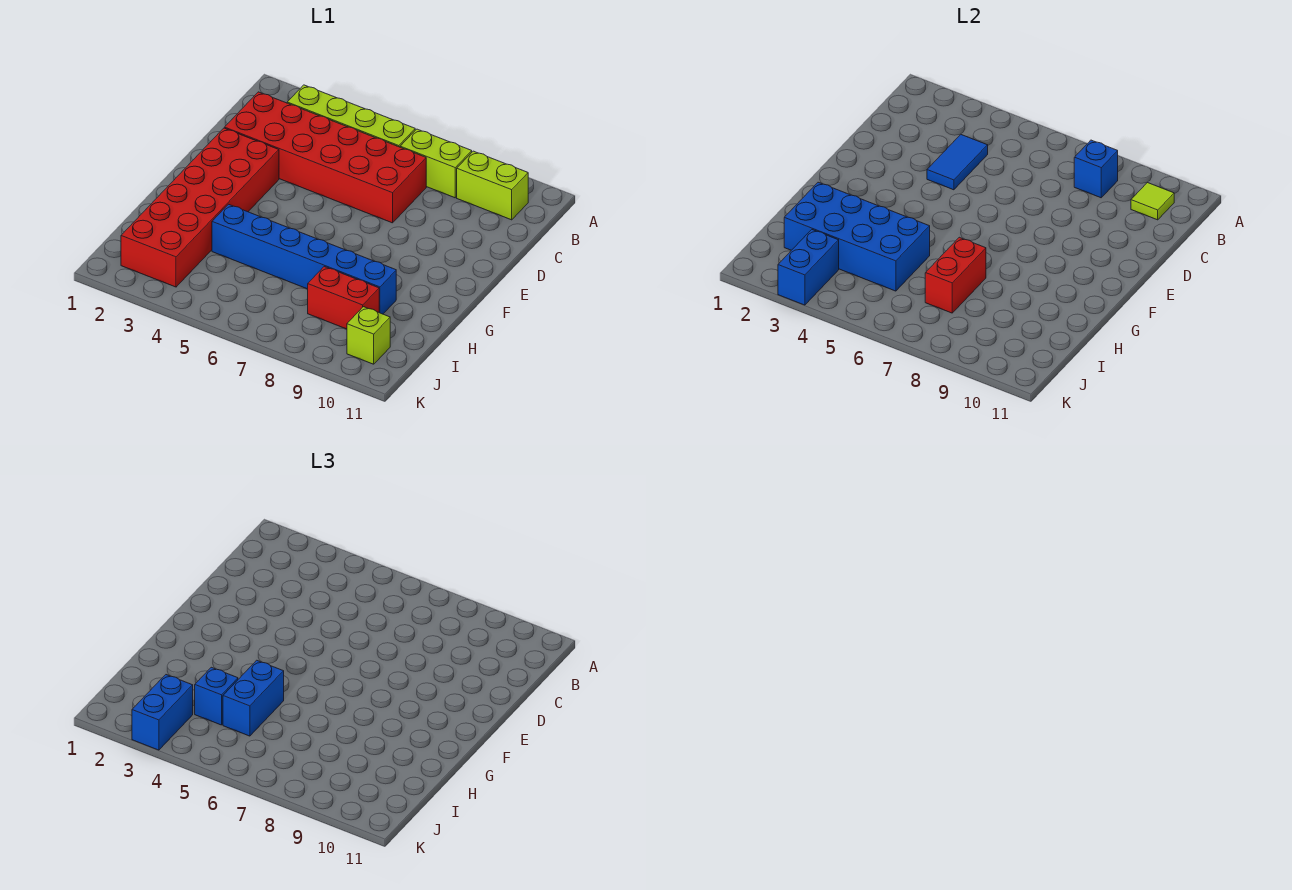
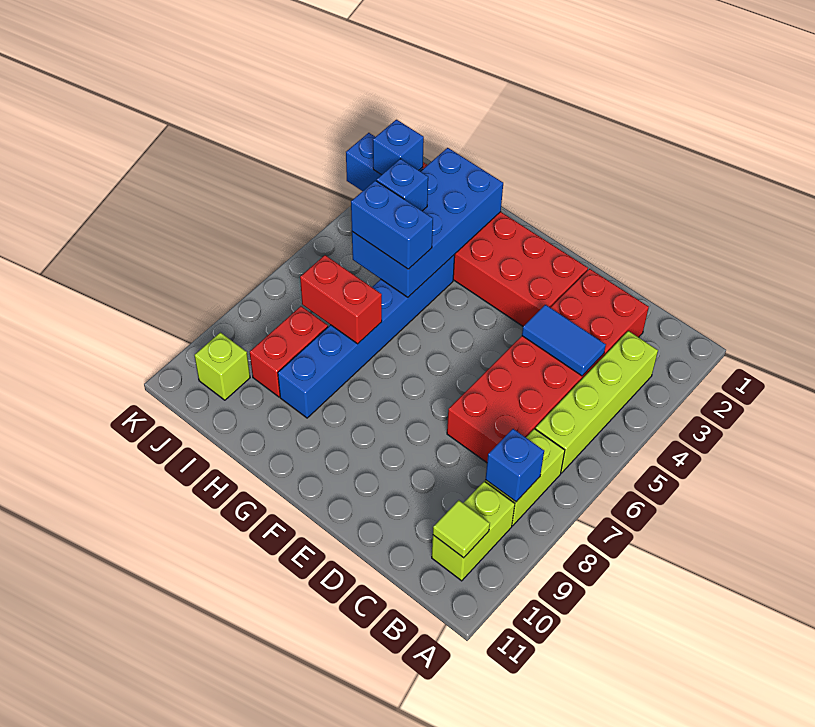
blue brick J3:K3 level 3 -> blue brick J3 level 3

